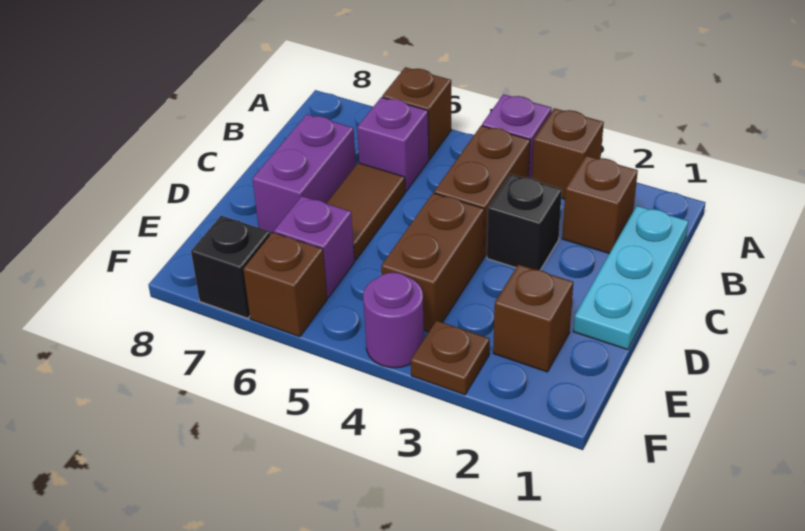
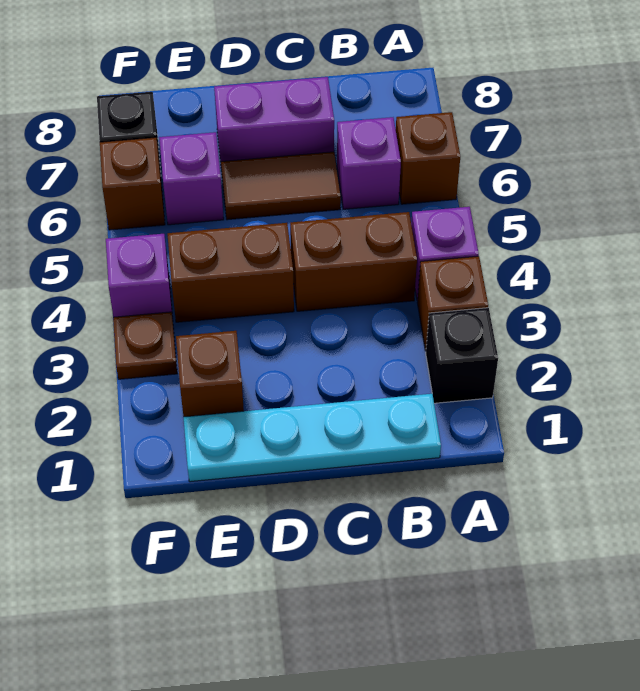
cyan plate B1:D1 level 1 -> cyan plate B1:E1 level 1
brown brick B2 level 1 -> none
black brick C3 level 1 -> black brick A2 level 1
purple round brick F4 level 1 -> purple brick F4 level 1

